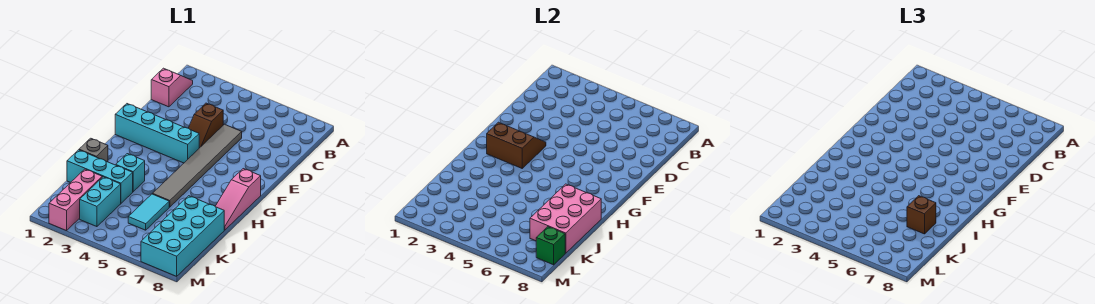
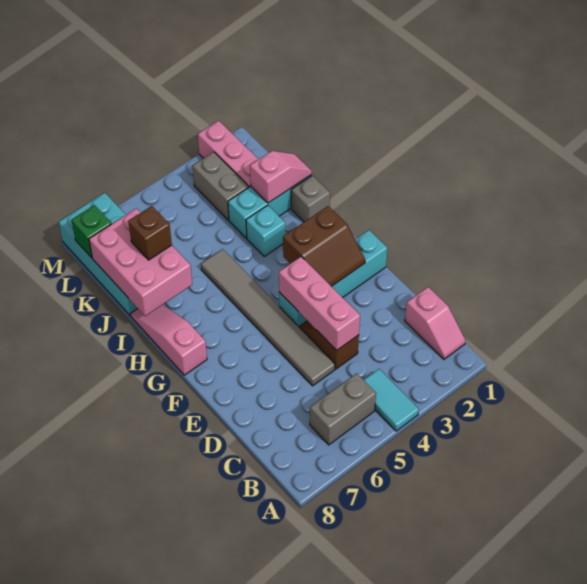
none -> grey brick B5:B6 level 1
none -> pink brick D4:F4 level 2
none -> pink slope J1:J2 level 2 top 2
cyan tile J5:K5 level 1 -> cyan tile A4:B4 level 1
cyan brick K3:L3 level 1 -> grey brick K3:L3 level 1

